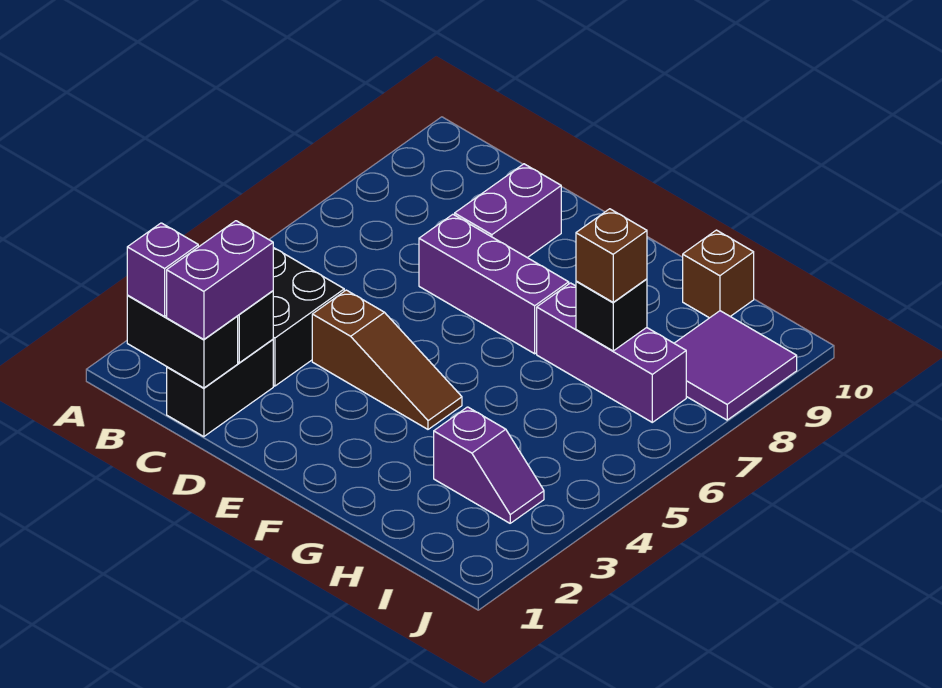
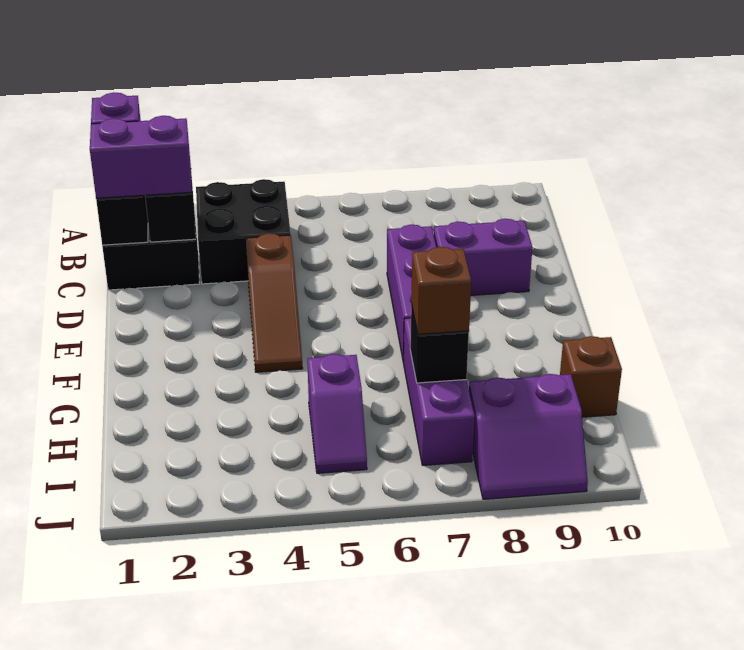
purple slope H3:I3 level 1 top H -> purple slope H5:I5 level 1 top H
purple tile I8:J9 level 1 -> purple slope I8:J9 level 1 top I

